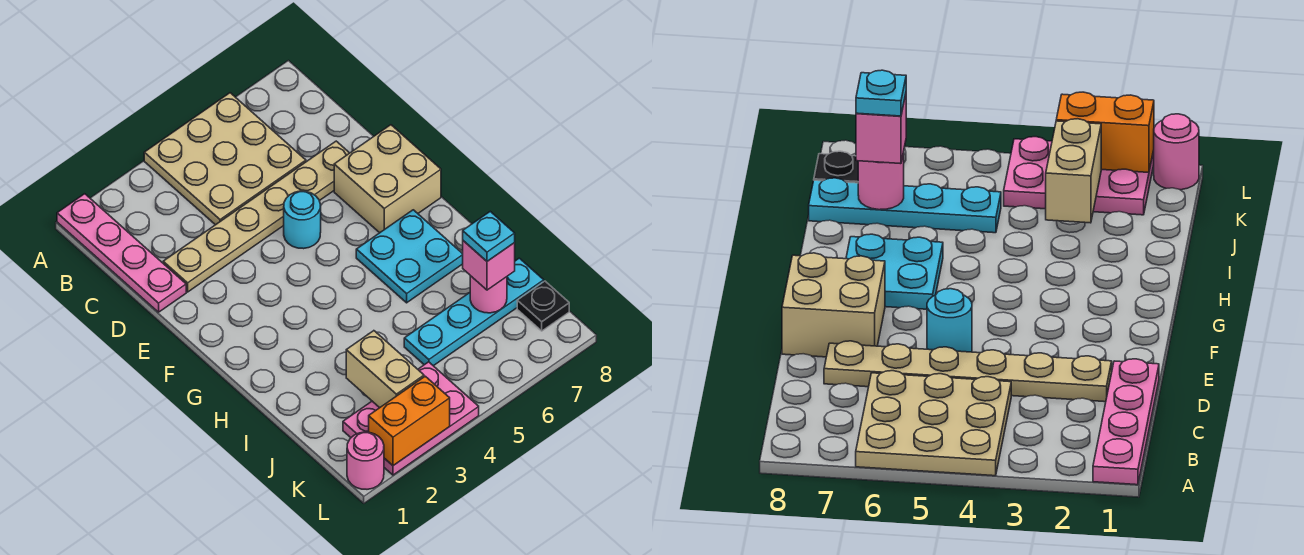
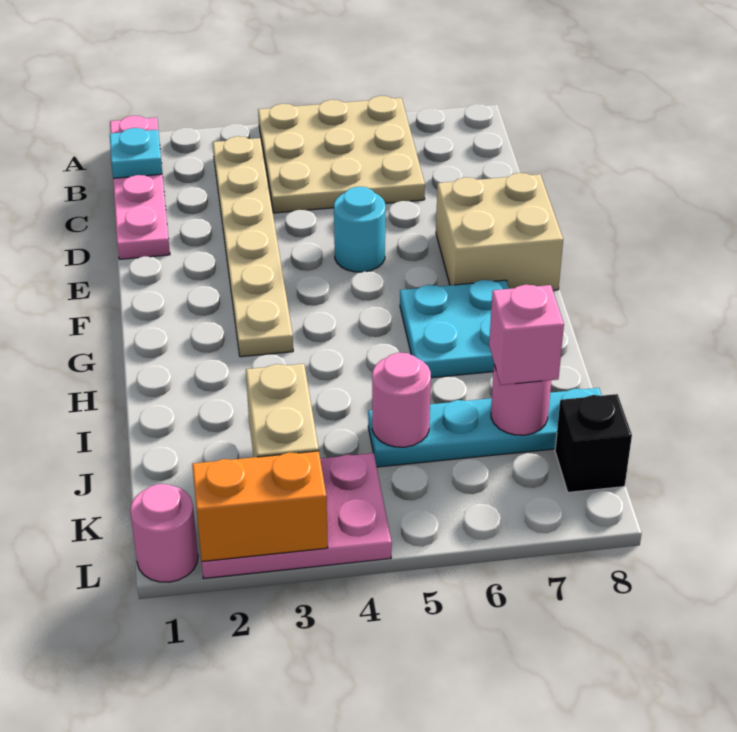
tan plate D2:D7 level 1 -> tan plate B3:G3 level 1
none -> pink round brick J5 level 2
cyan plate J7 level 4 -> cyan plate B1 level 2
black plate K8 level 1 -> black brick K8 level 1

